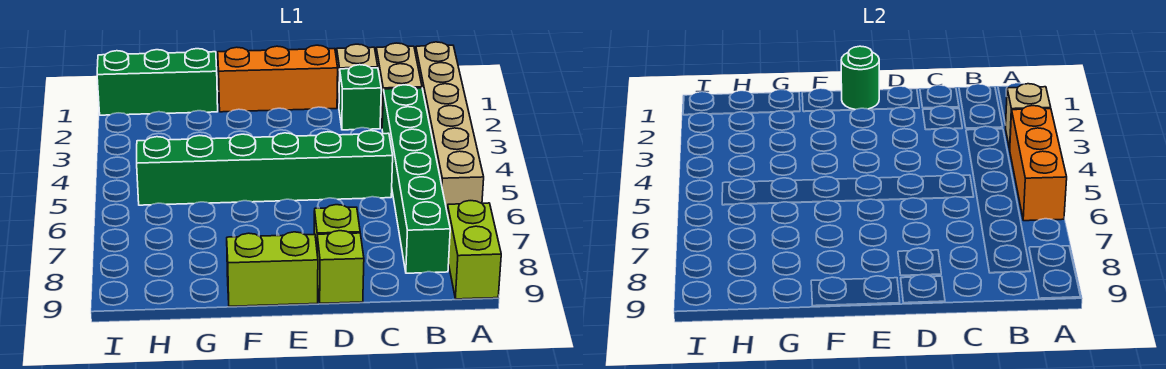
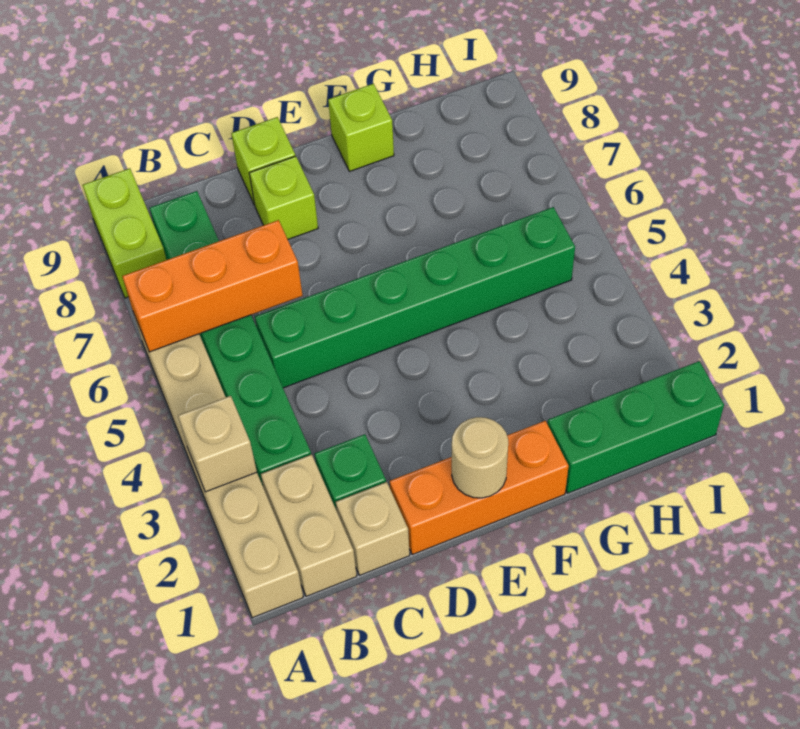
orange brick A4:A6 level 2 -> orange brick A6:C6 level 2
green round brick E1 level 2 -> tan round brick E1 level 2
lime brick E9:F9 level 1 -> lime brick F9 level 1

